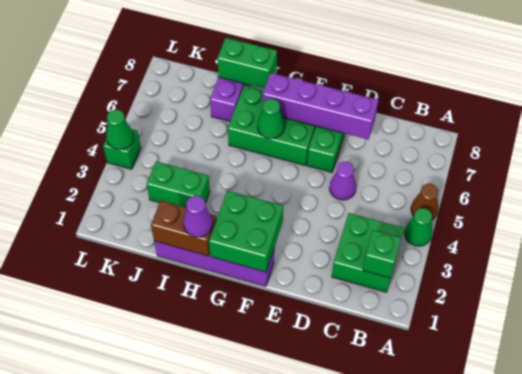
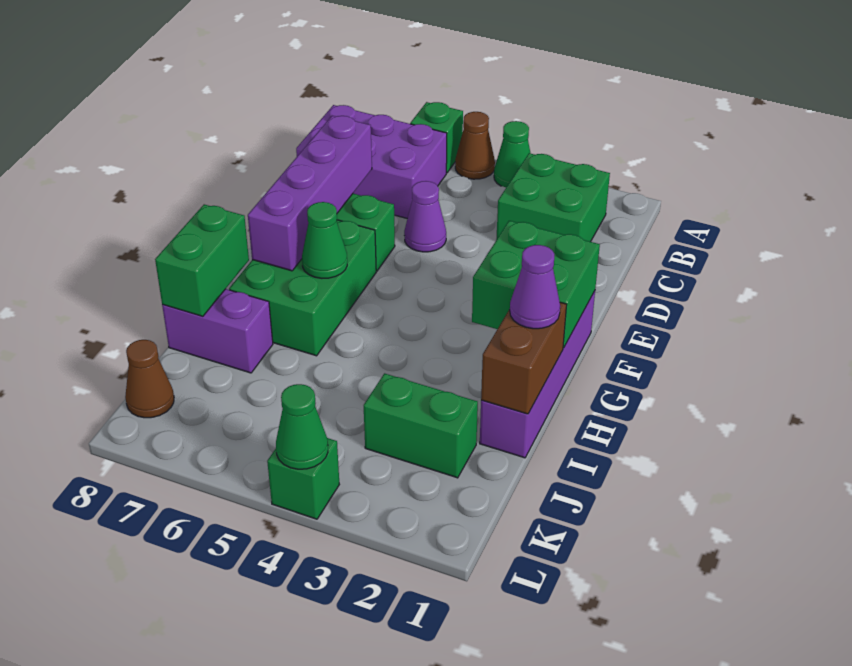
green brick B2 level 2 -> green brick A6 level 1
none -> purple brick B6:C8 level 1
green brick I3:J3 level 1 -> green brick J2:J3 level 1
none -> brown cone K8 level 1

